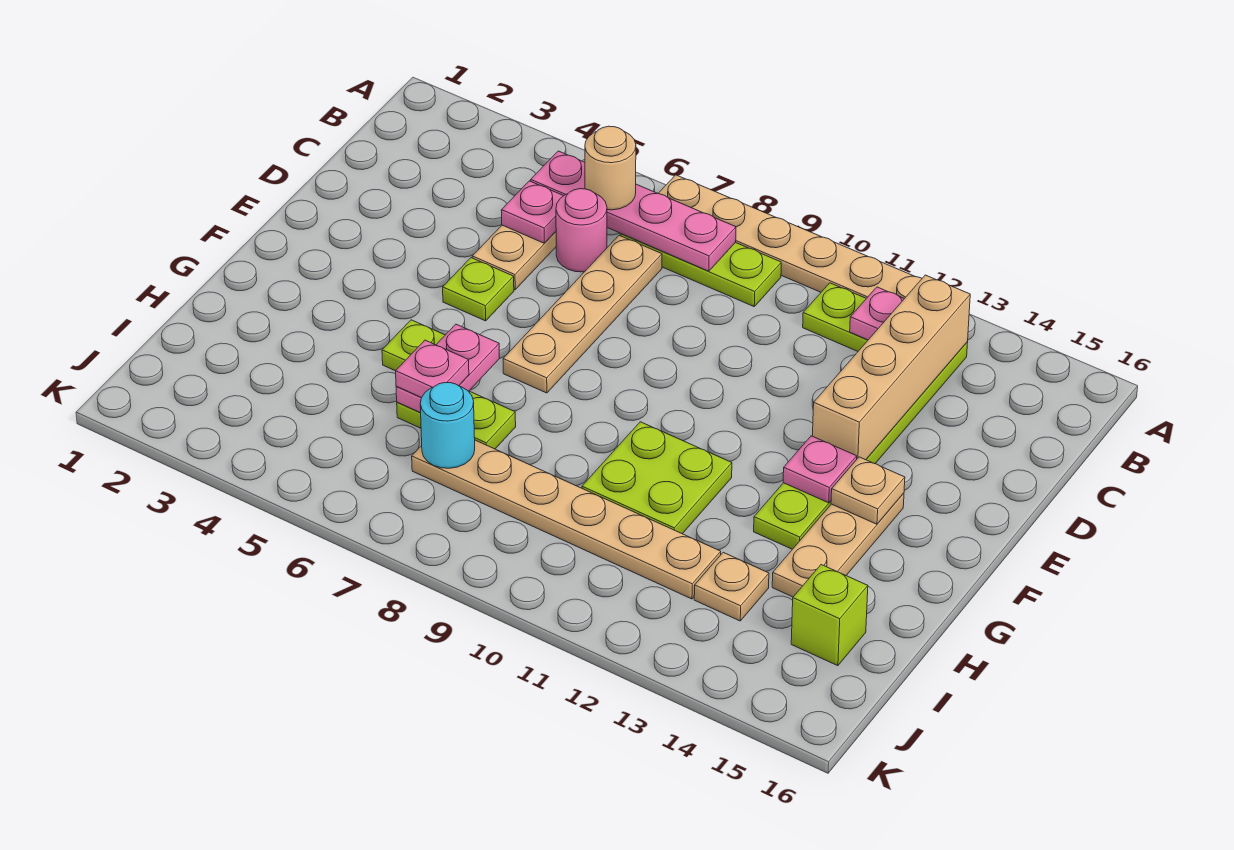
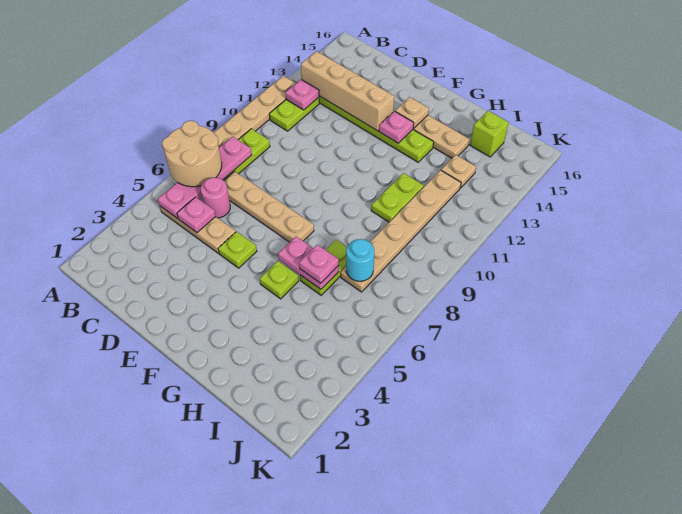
tan round brick B6 level 3 -> tan round brick A6:B7 level 3
lime plate G10:H11 level 1 -> lime plate H10:H11 level 1

